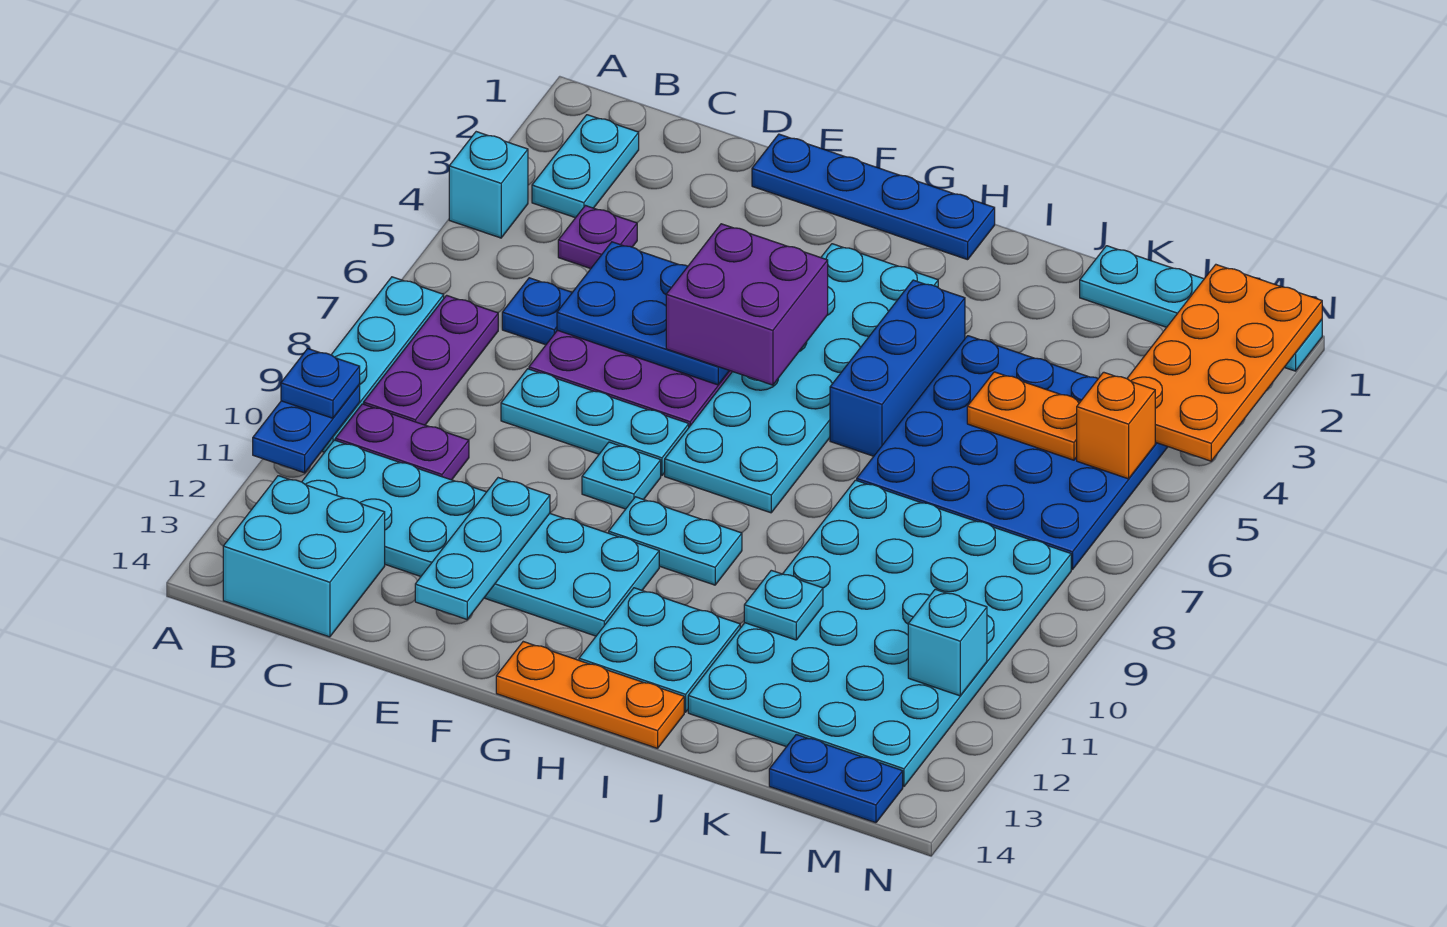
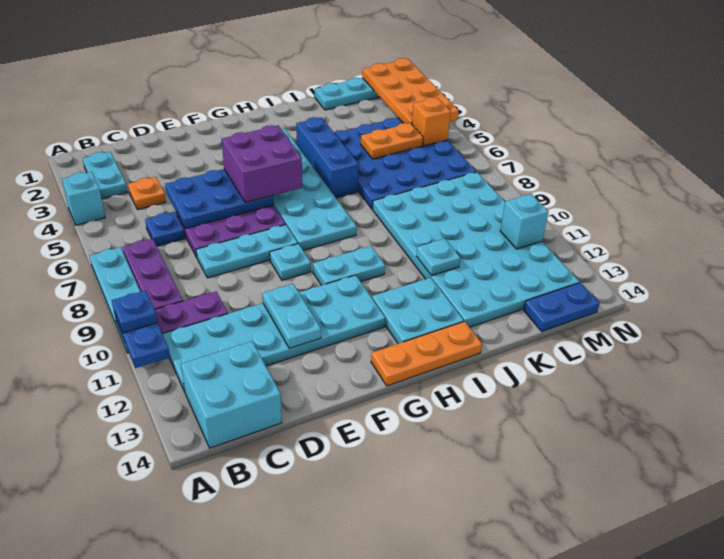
purple plate C4 level 1 -> orange plate C4 level 1
blue plate E1:H1 level 1 -> none
cyan plate E11:E13 level 2 -> cyan plate E11:E12 level 2

